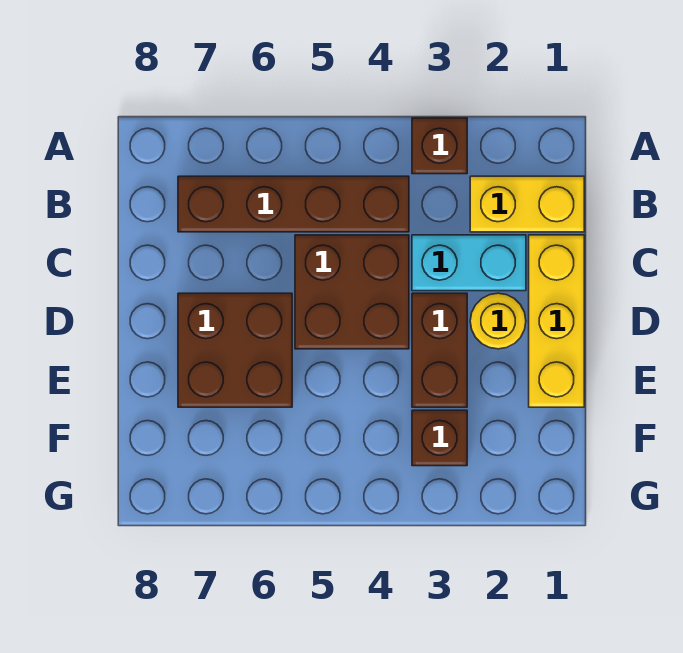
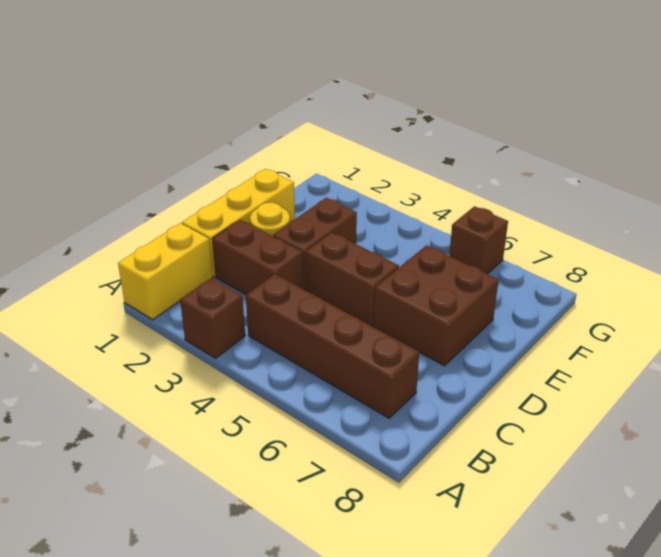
yellow brick B1:B2 level 1 -> yellow brick A1:B1 level 1
cyan brick C2:C3 level 1 -> brown brick C2:C3 level 1
brown brick C4:D5 level 1 -> brown brick D4:D5 level 1
brown brick F3 level 1 -> brown brick G6 level 1

